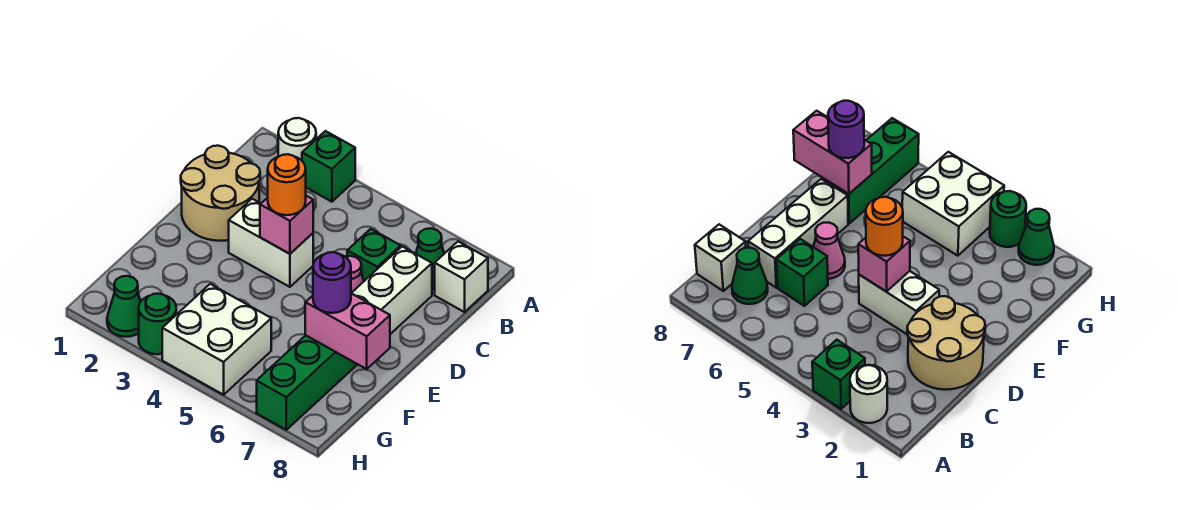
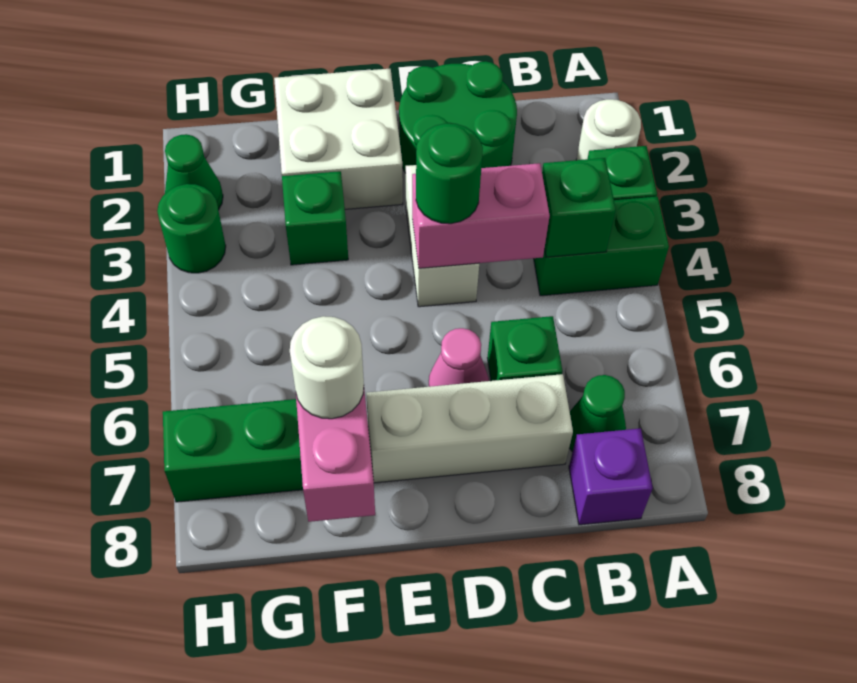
none -> green brick A4:B4 level 1
none -> green brick B4 level 2
white brick B8 level 1 -> purple brick B8 level 1
tan round brick C1:D2 level 1 -> green round brick C1:D2 level 1
pink brick D4 level 2 -> pink brick C4:D4 level 2
orange round brick D4 level 3 -> green round brick D4 level 3
none -> green brick F3 level 1
purple round brick F7 level 3 -> white round brick F7 level 3
white brick G4:H5 level 1 -> white brick E1:F2 level 1

